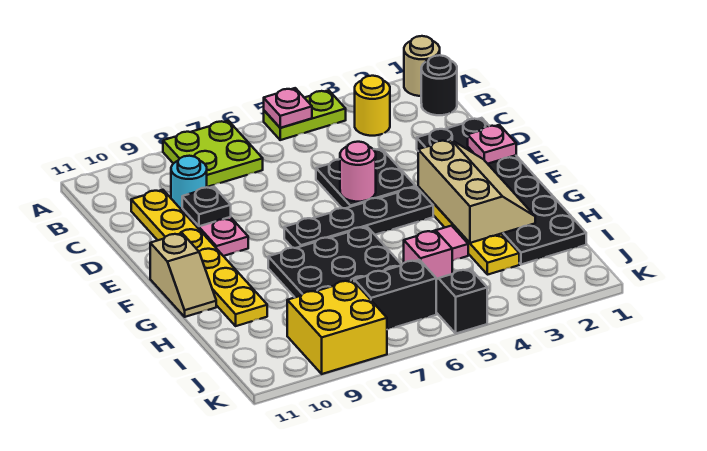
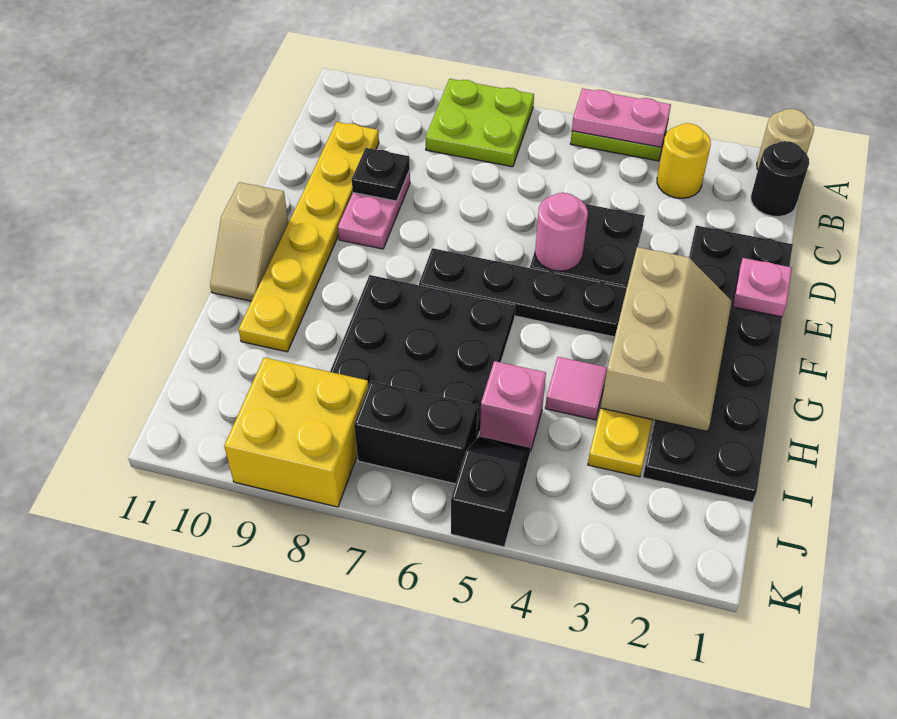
pink plate A5 level 2 -> pink plate A4:A5 level 2
cyan round brick C9 level 1 -> none

